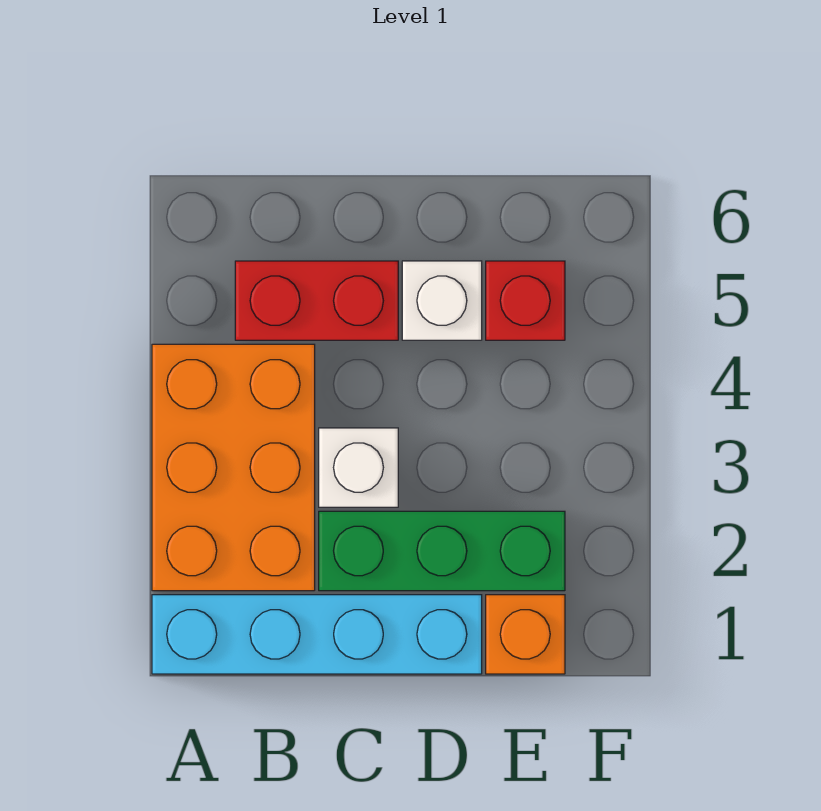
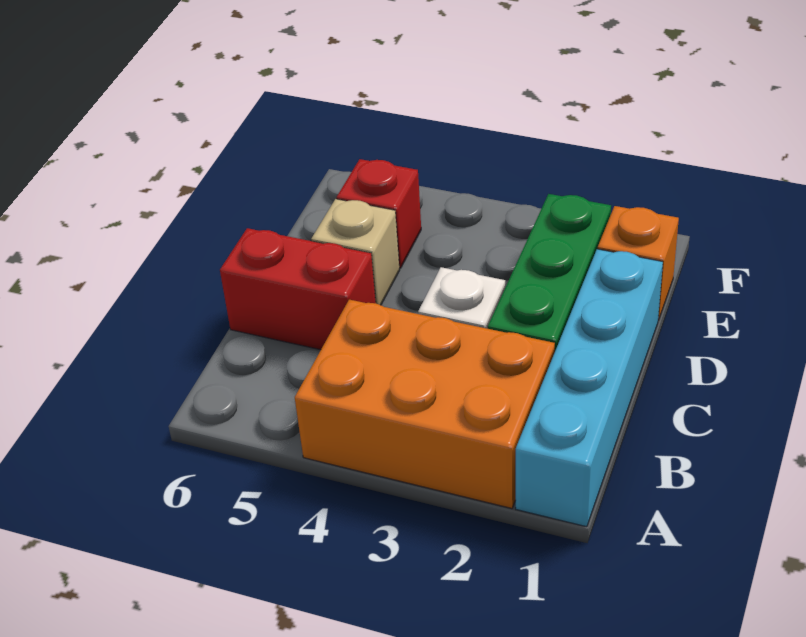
red brick B5:C5 level 1 -> red brick C5:C6 level 1
white brick D5 level 1 -> tan brick D5 level 1

